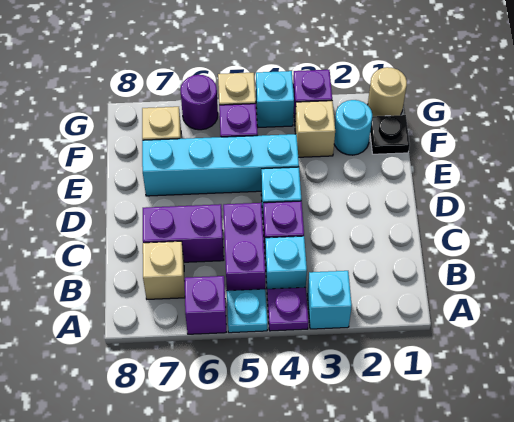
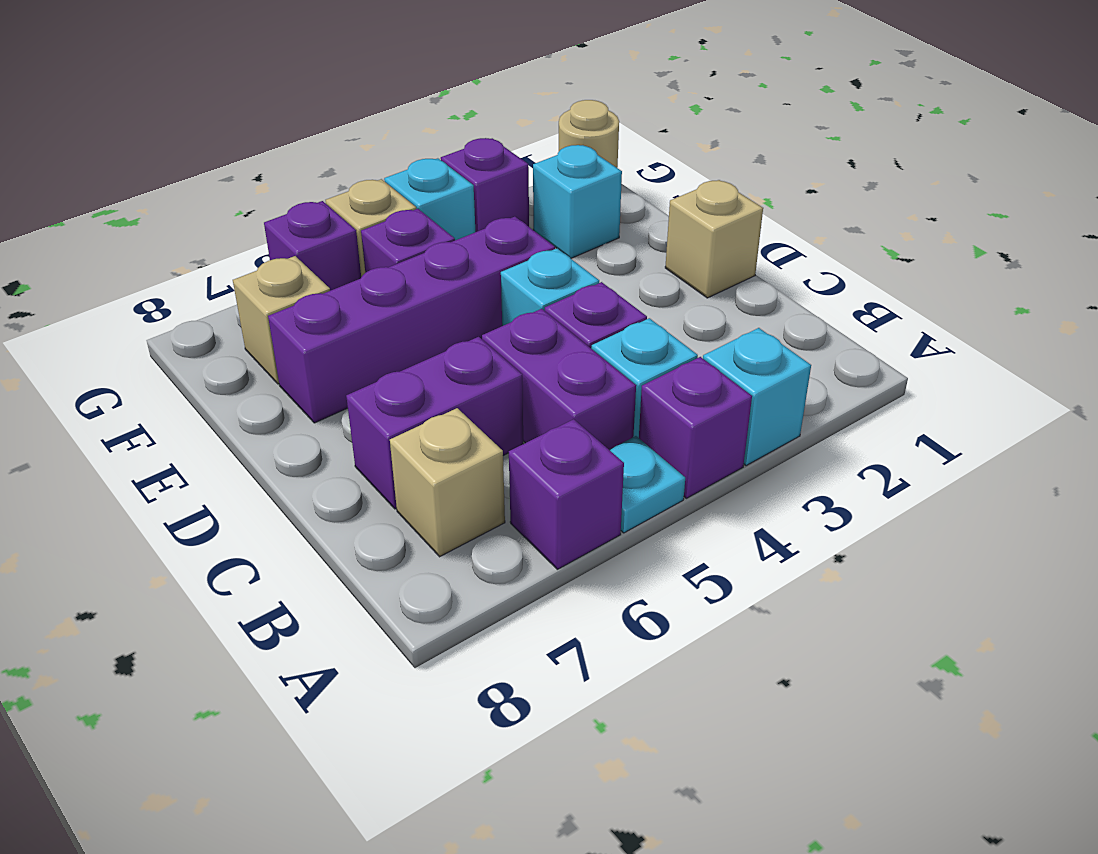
purple plate A4 level 1 -> purple brick A4 level 1
cyan brick E4:E7 level 1 -> purple brick E4:E7 level 1
black plate F1 level 1 -> none
cyan round brick F2 level 1 -> cyan brick F2 level 1
tan brick F3 level 1 -> tan brick D1 level 1
purple round brick G6 level 1 -> purple brick G6 level 1

